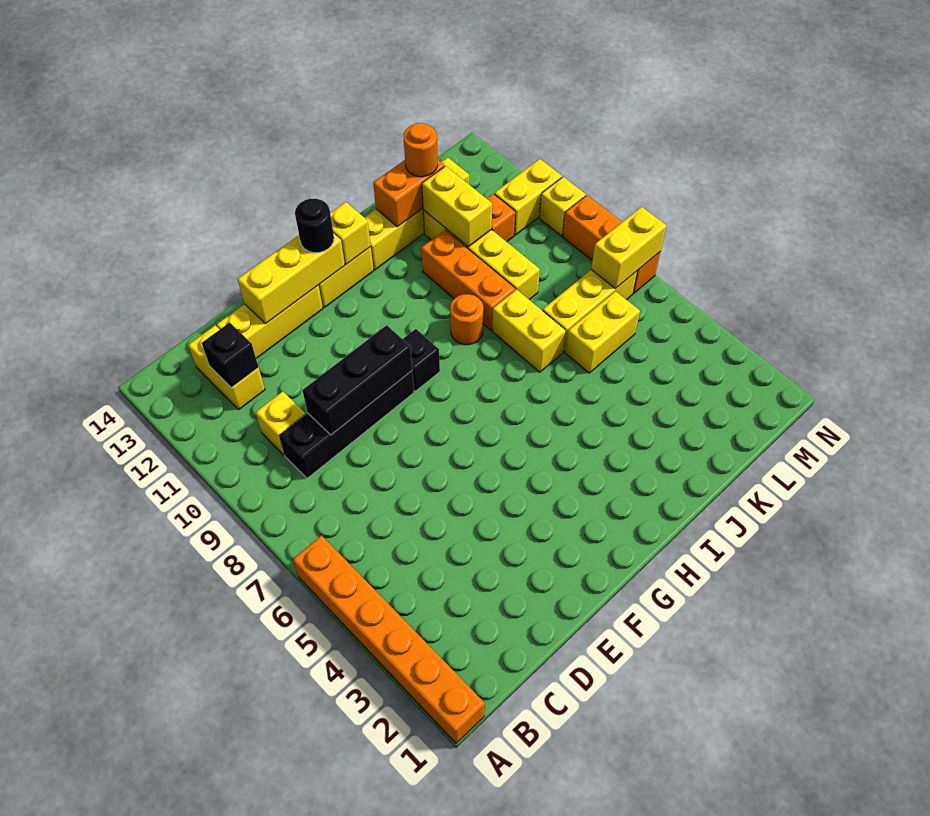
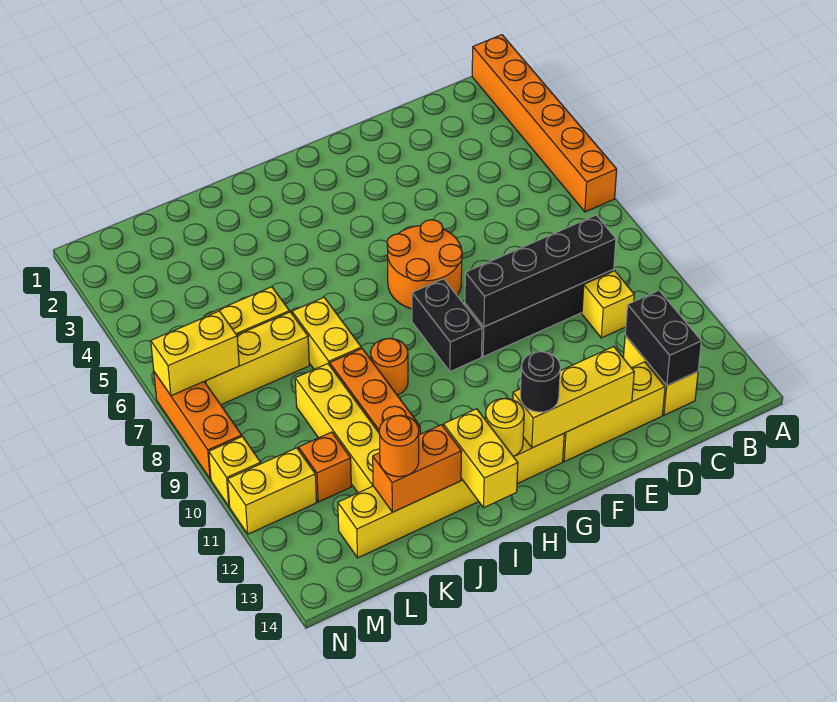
black brick C12 level 2 -> black brick C12:C13 level 2
black brick D9:F9 level 2 -> black brick C9:F9 level 2
none -> orange round brick F6:G7 level 1
black brick G9 level 1 -> black brick G8:G9 level 1
yellow brick H13 level 2 -> yellow round brick H13 level 2
yellow brick K11:K12 level 2 -> yellow brick I13:I14 level 2

